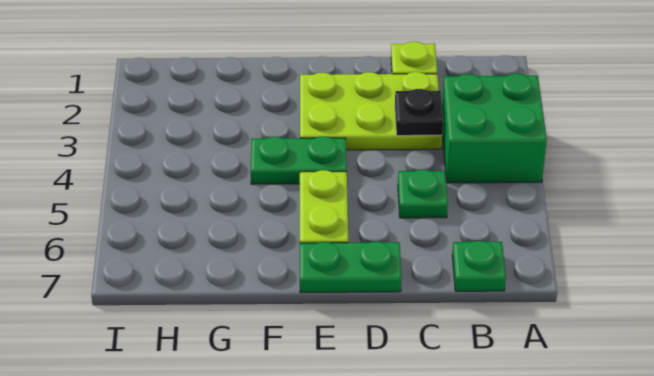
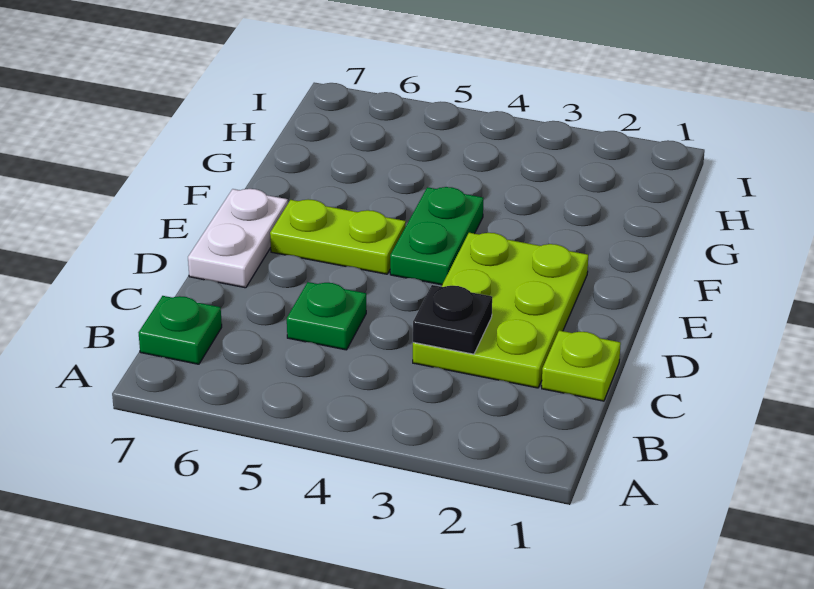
green brick A3:B4 level 1 -> none
green plate D7:E7 level 1 -> white plate D7:E7 level 1

